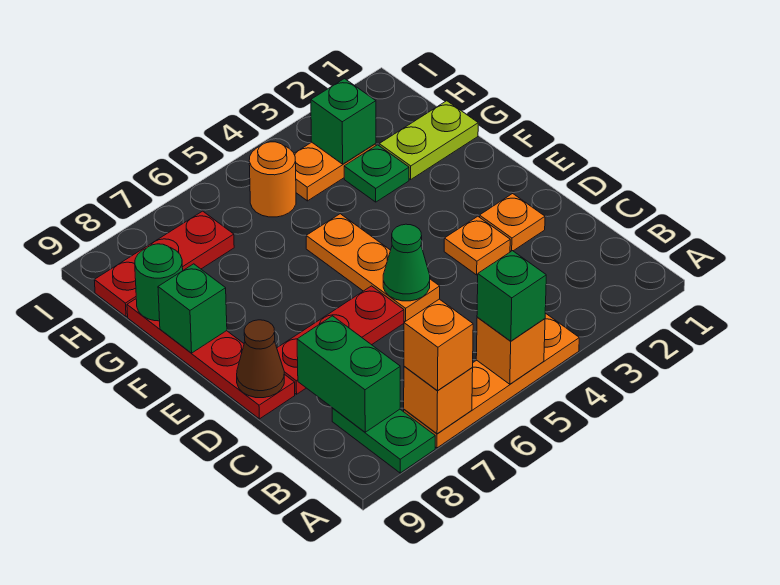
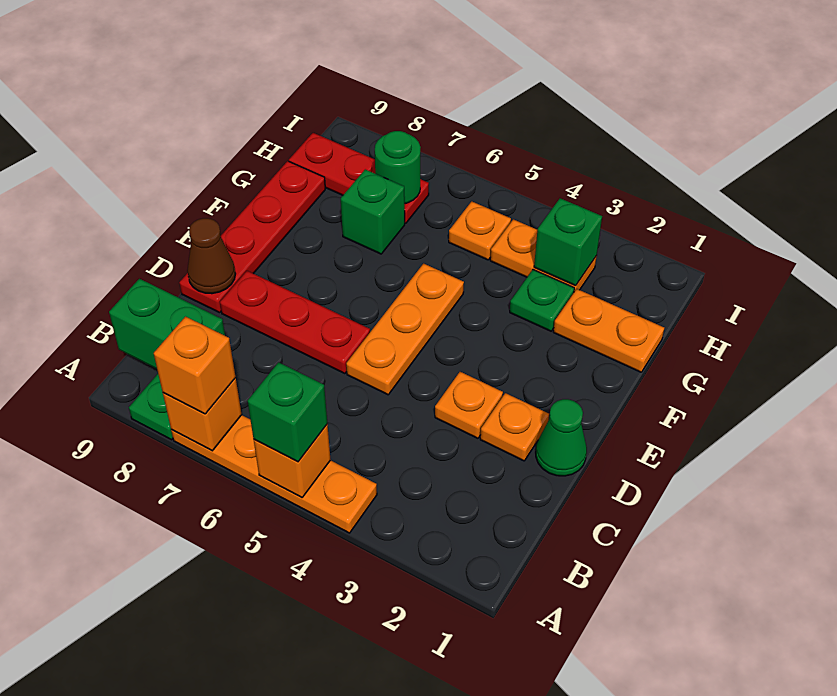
green brick B8:C8 level 2 -> green brick B8:B9 level 2
green cone D5 level 2 -> green cone D1 level 1
green brick F9 level 2 -> green brick G7 level 1
lime plate G1:G2 level 1 -> orange plate G1:G2 level 1
green round brick G9 level 2 -> green round brick H7 level 2
orange round brick H5 level 1 -> orange plate H5 level 1

